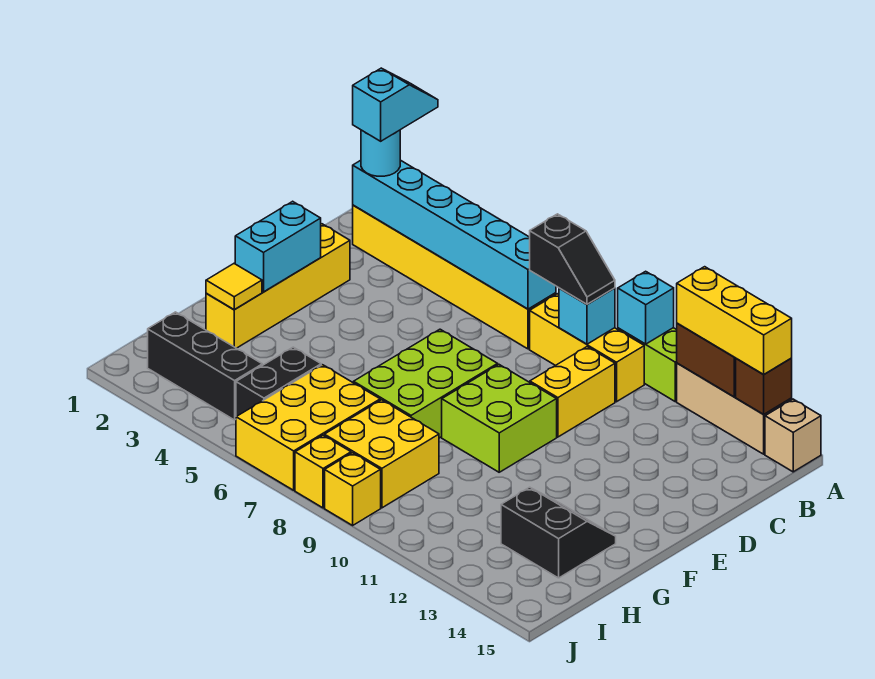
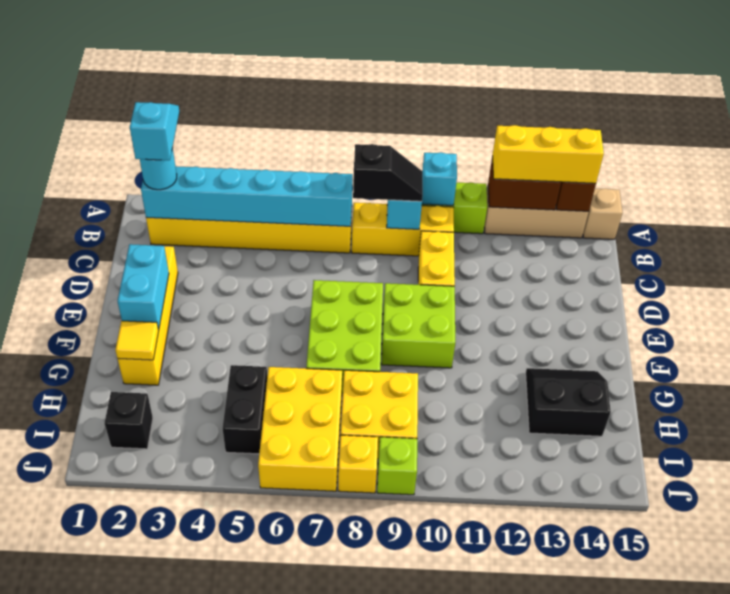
black brick I2:I4 level 1 -> black brick I2 level 1
yellow brick J9 level 1 -> lime brick J9 level 1

